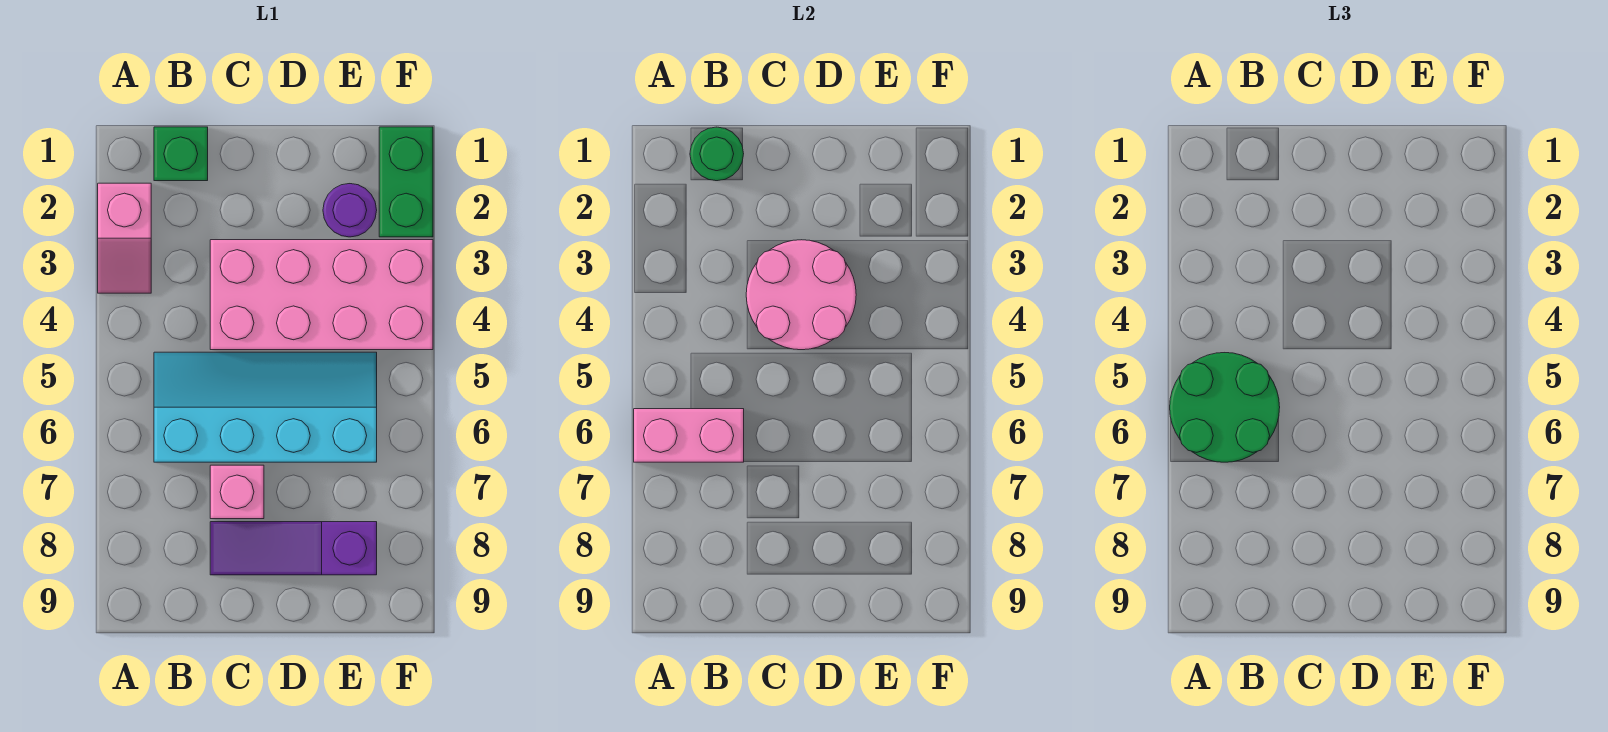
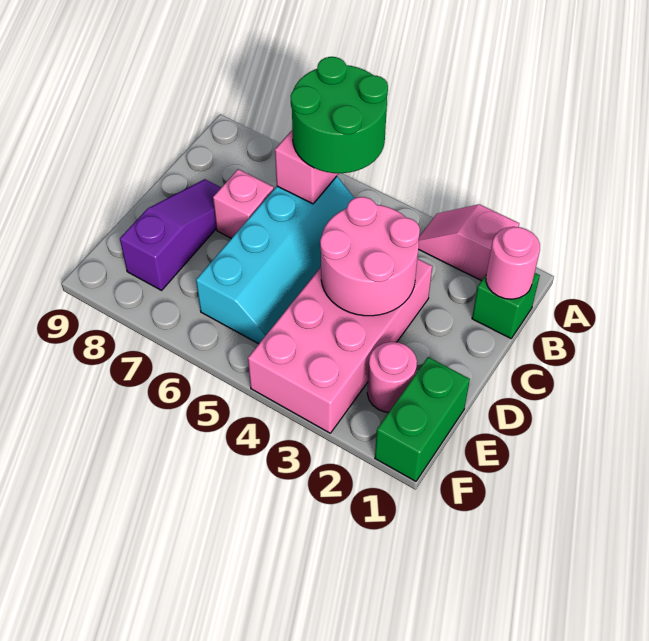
green round brick B1 level 2 -> pink round brick B1 level 2
purple round brick E2 level 1 -> pink round brick E2 level 1
green brick F1:F2 level 1 -> green brick E1:F1 level 1

